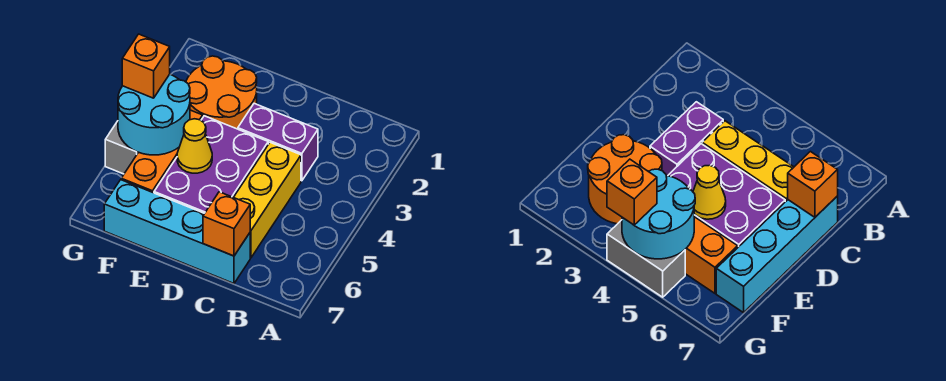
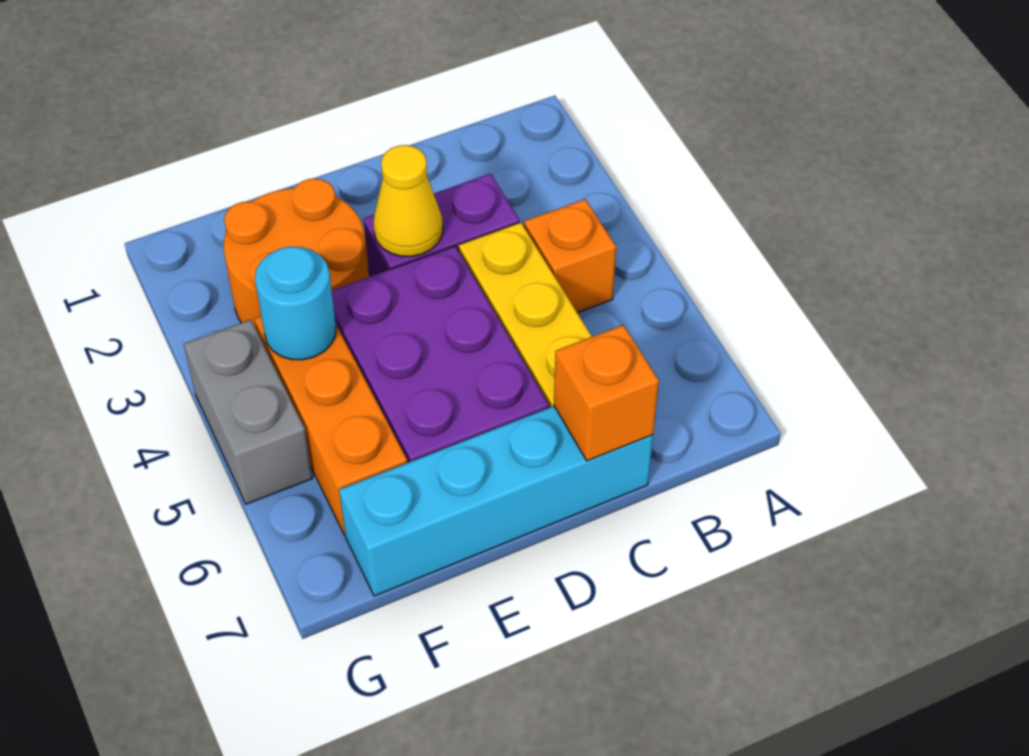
yellow cone E5 level 2 -> yellow cone D3 level 2
cyan round brick F4:G5 level 2 -> cyan round brick F4 level 2
orange brick G4 level 3 -> orange brick B4 level 1

